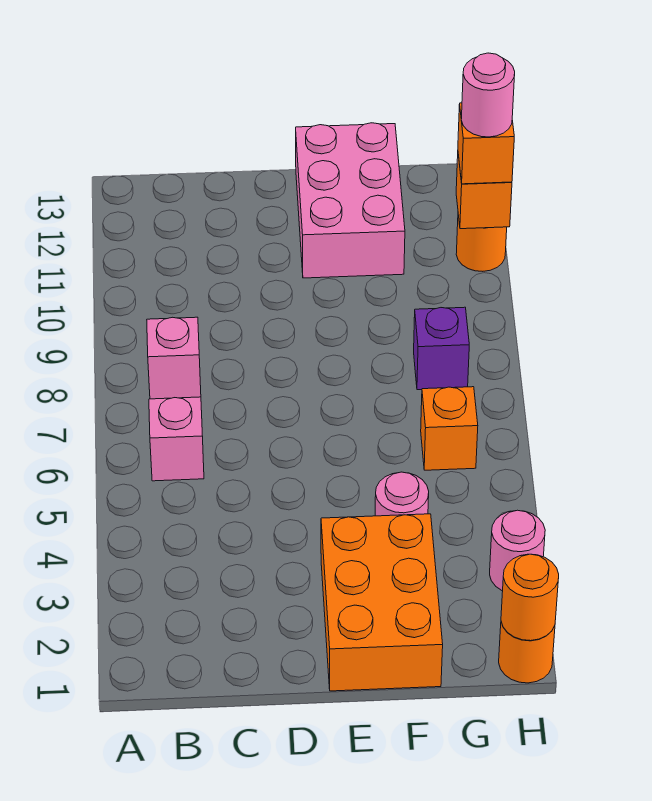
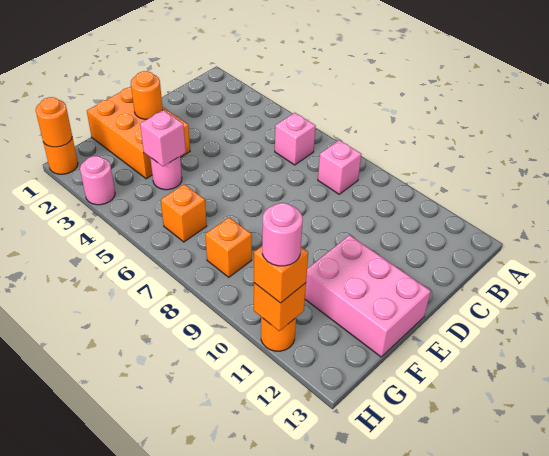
none -> orange round brick E2 level 2
none -> pink brick F4 level 2
purple brick G8 level 1 -> orange brick G8 level 1

